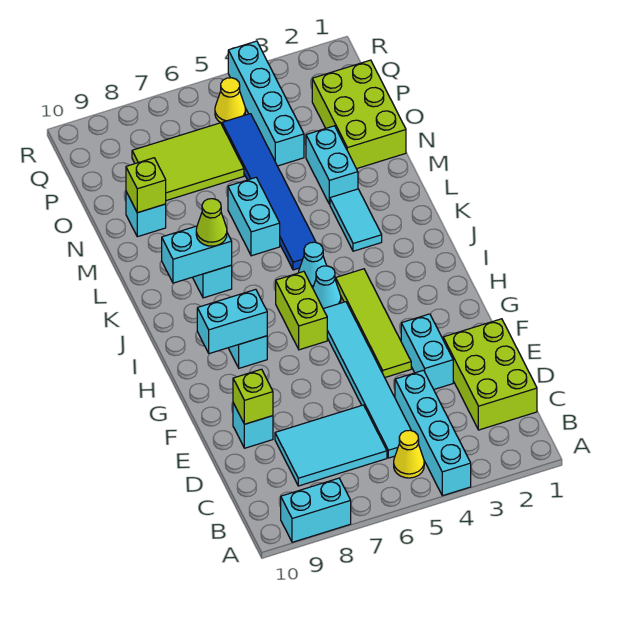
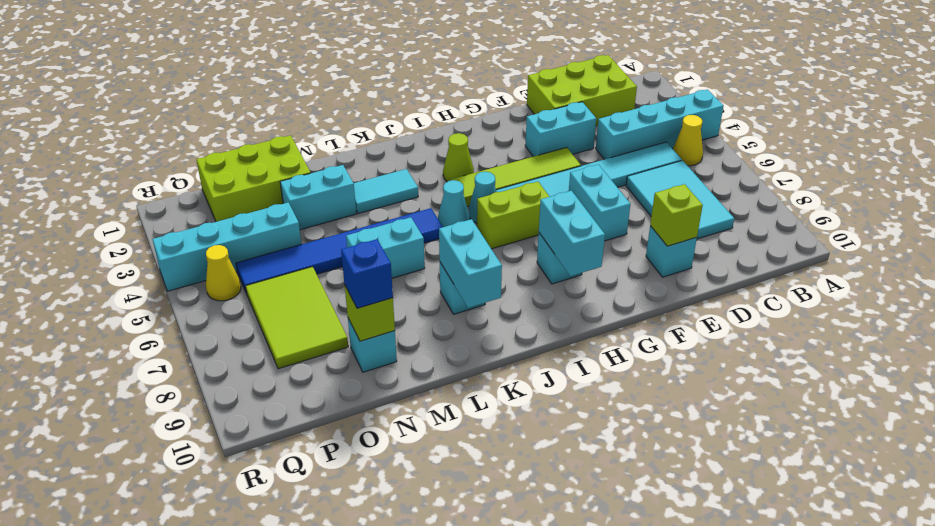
cyan brick A8:A9 level 1 -> cyan brick F6:F7 level 1
lime cone K8 level 3 -> lime cone I3 level 1
none -> blue brick N9 level 3

